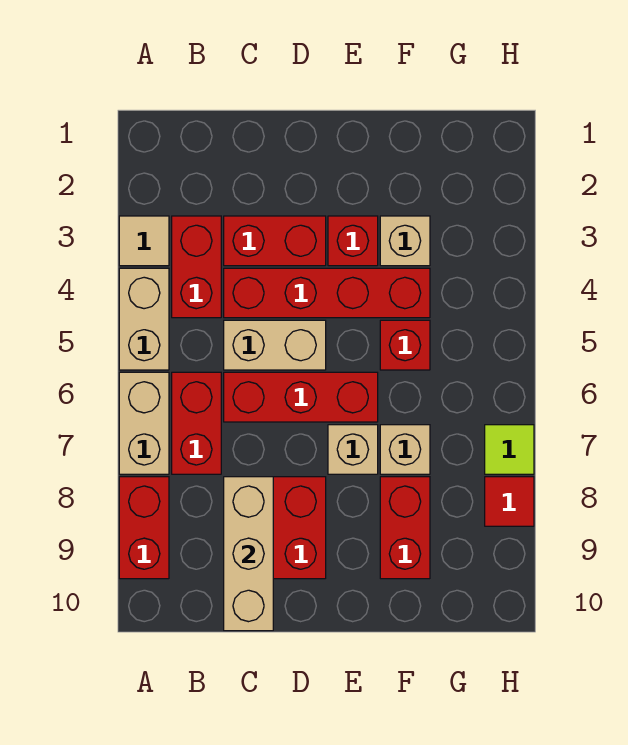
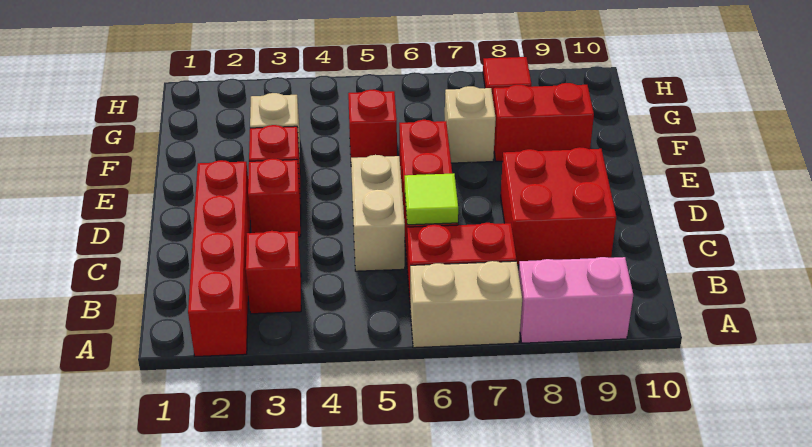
tan tile A3 level 1 -> none
tan brick A4:A5 level 1 -> none
red brick A8:A9 level 1 -> pink brick A8:A9 level 1
red brick B3:B4 level 1 -> red brick B3 level 1
red brick C3:D3 level 1 -> red brick D3 level 1
red brick C4:F4 level 1 -> red brick A2:D2 level 1
tan brick C8:C10 level 2 -> none
tan brick E7 level 1 -> none
lime tile H7 level 1 -> lime tile C6 level 2

